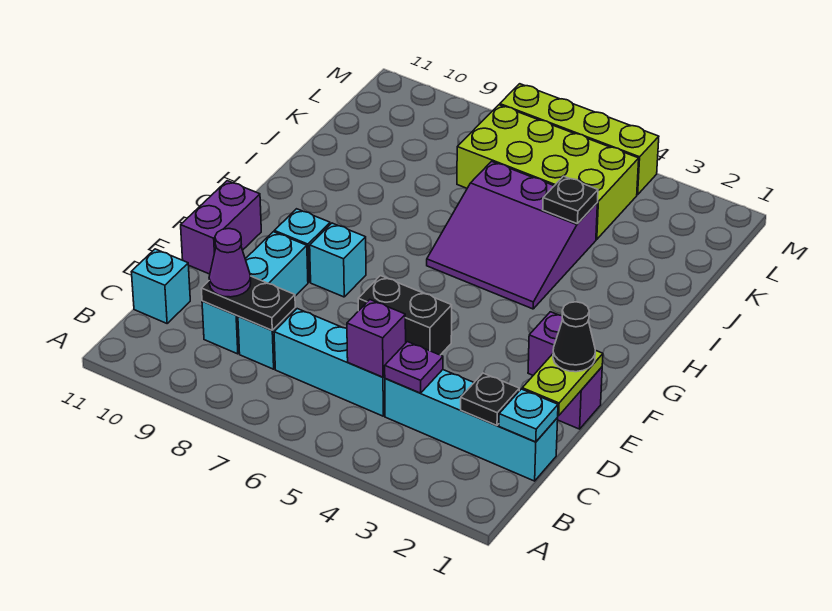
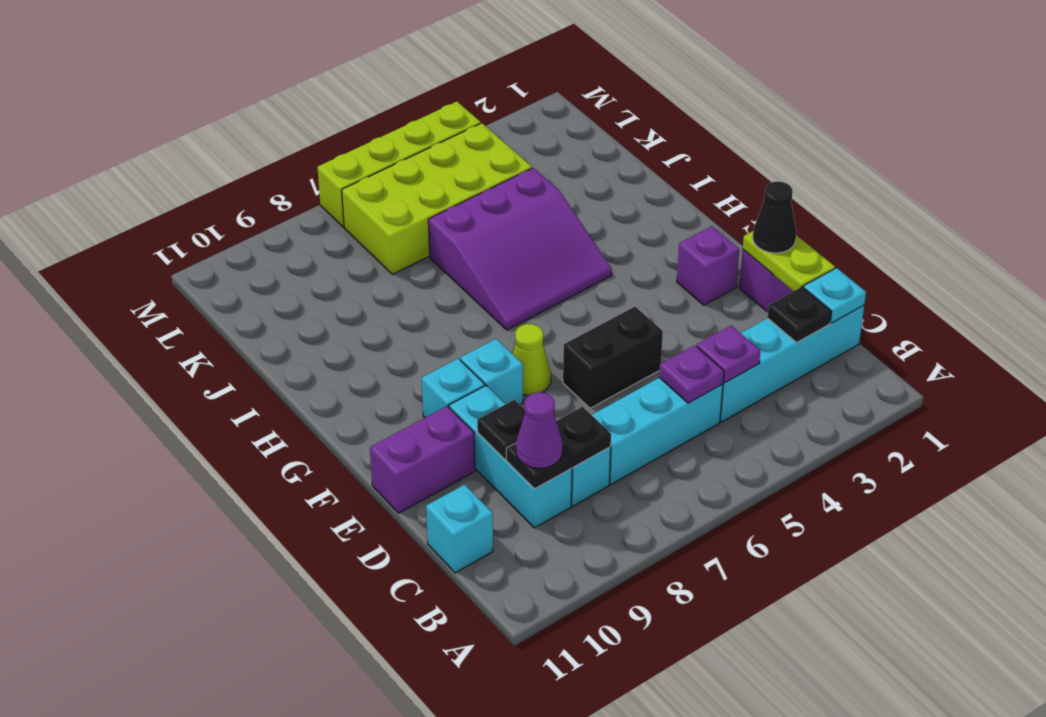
purple brick C5 level 2 -> purple plate C5 level 2
purple brick E11:F11 level 1 -> purple brick E10:E11 level 1
none -> lime cone F7 level 1
black plate J4 level 2 -> black plate D9 level 2

